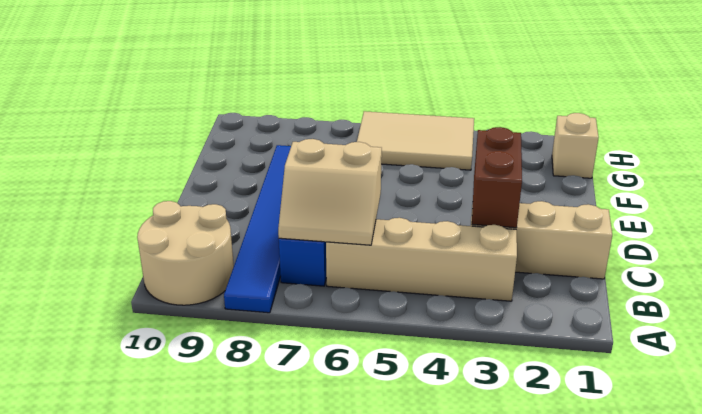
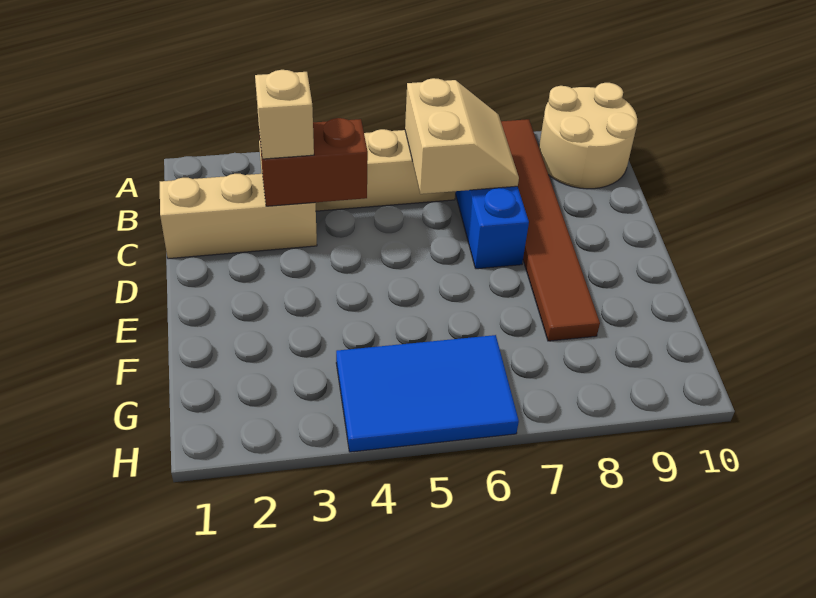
blue tile A8:F8 level 1 -> brown tile A8:F8 level 1
tan slope B6:C7 level 2 top C -> tan slope B6:C7 level 2 top 6
brown brick C3:D3 level 2 -> brown brick C3:C4 level 2
tan brick G1 level 1 -> tan brick C3 level 3
tan tile G4:H6 level 1 -> blue tile G4:H6 level 1

